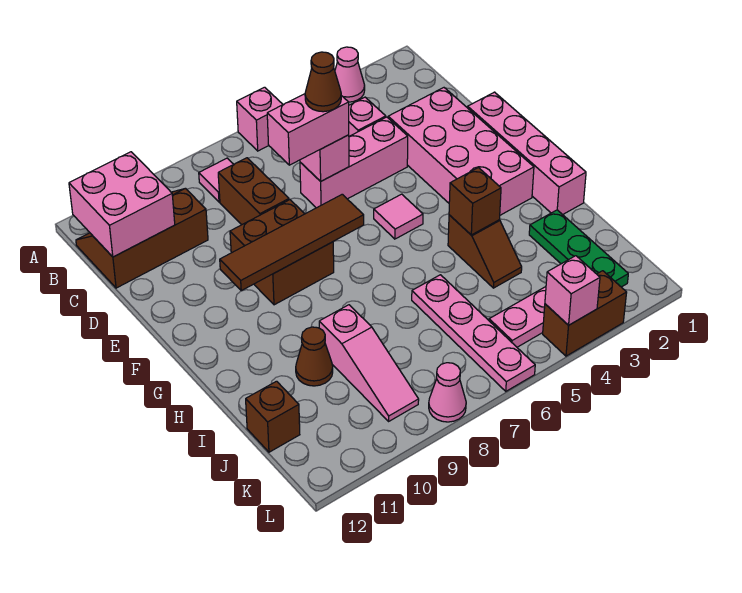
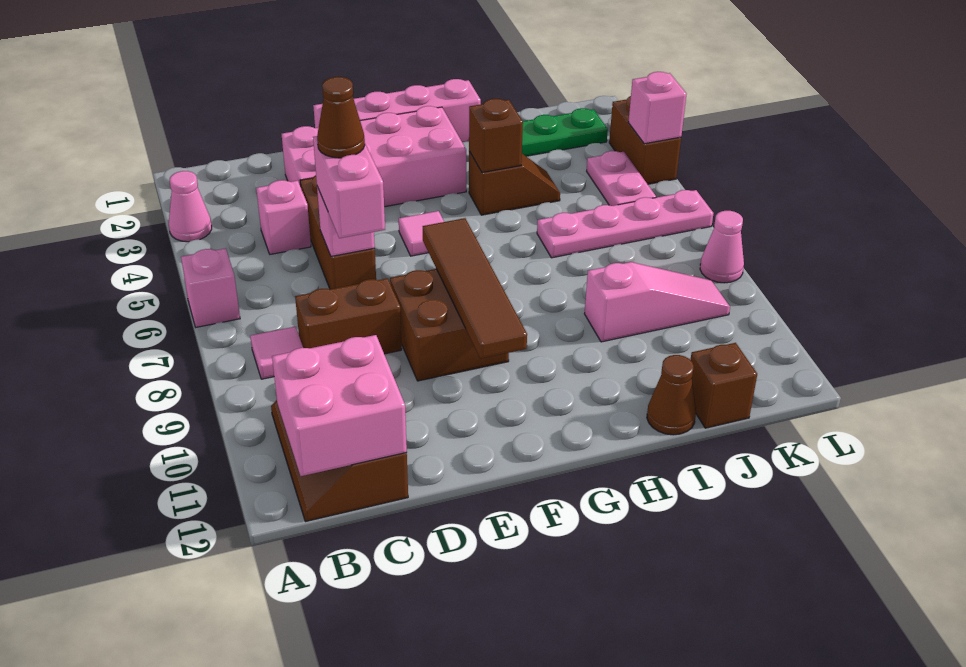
pink brick D4:D6 level 1 -> brown brick D4:D6 level 1
brown cone I10 level 1 -> brown cone I12 level 1

